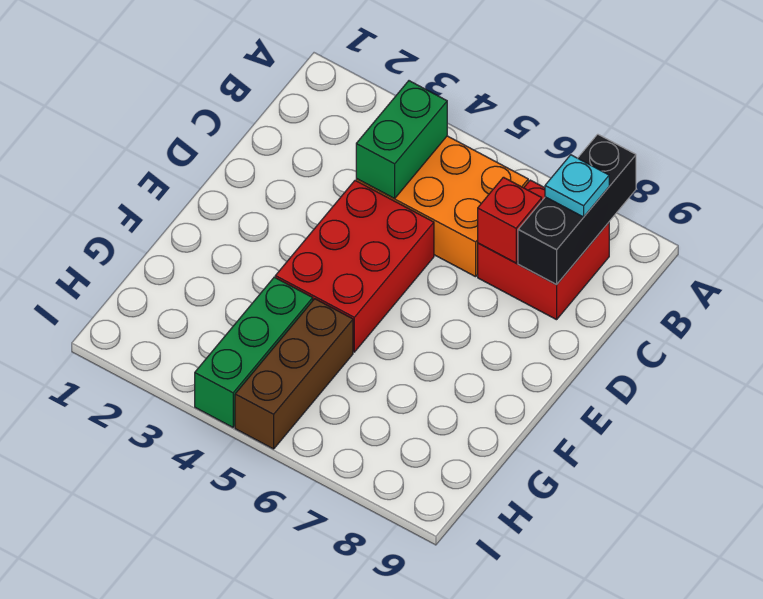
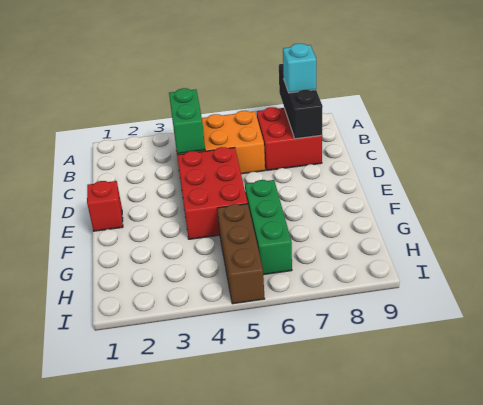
cyan plate B8 level 3 -> cyan brick B8 level 3
red brick C7 level 2 -> red brick E1 level 1
green brick G4:I4 level 1 -> green brick F6:H6 level 1

